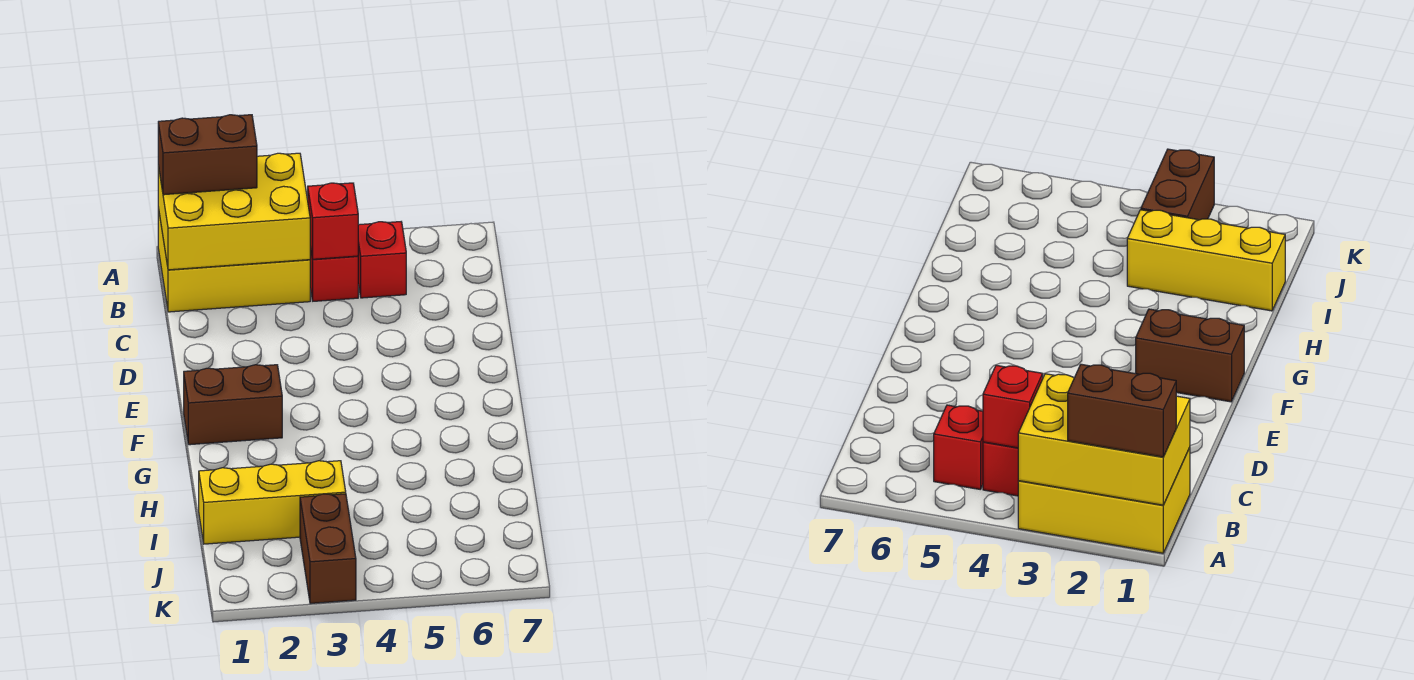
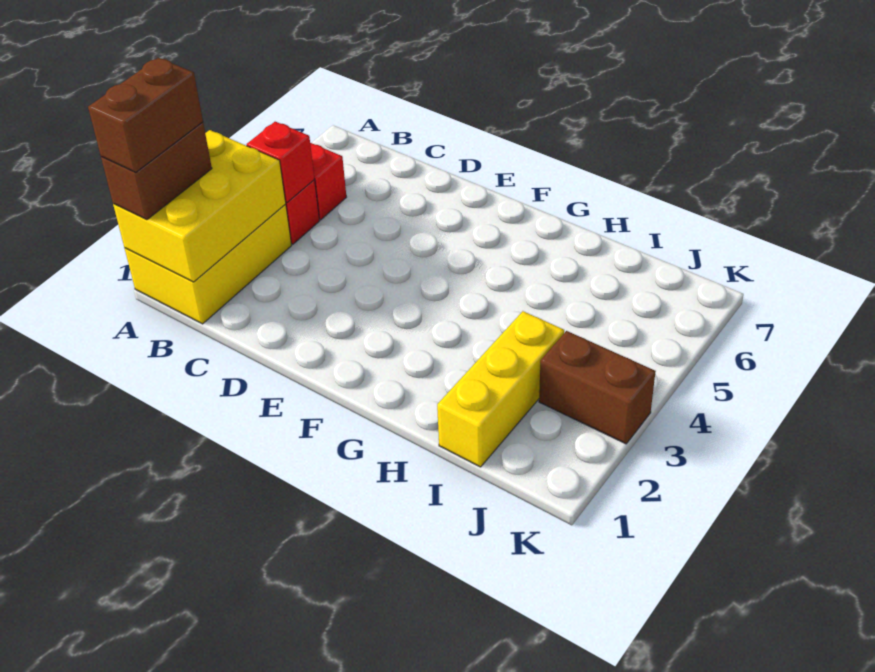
brown brick F1:F2 level 1 -> brown brick A1:A2 level 4

